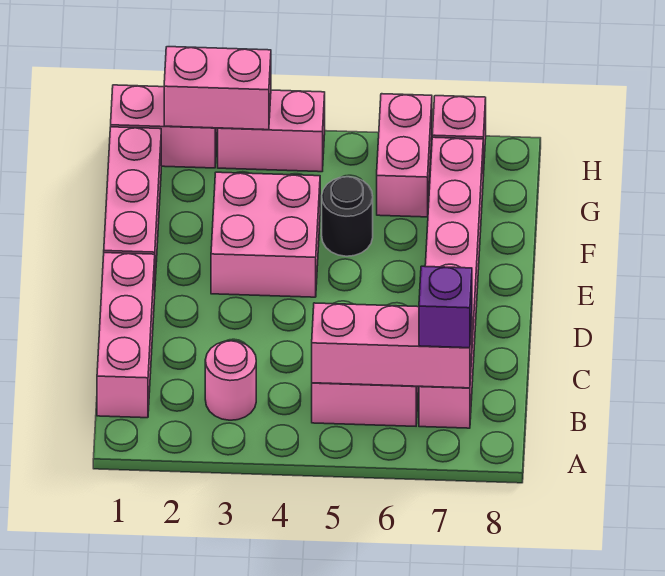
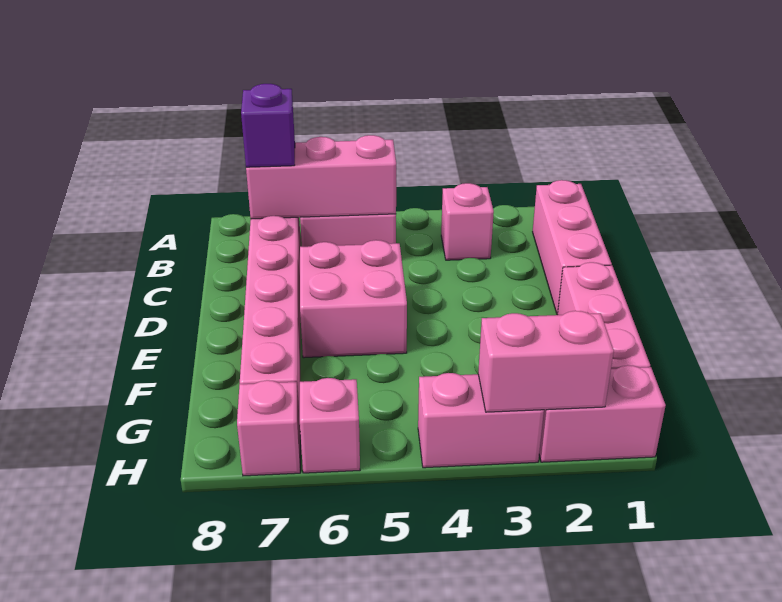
pink round brick B3 level 1 -> pink brick B3 level 1
pink brick E3:F4 level 1 -> pink brick D5:E6 level 1
black round brick F5 level 1 -> none
pink brick G6:H6 level 1 -> pink brick H6 level 1

